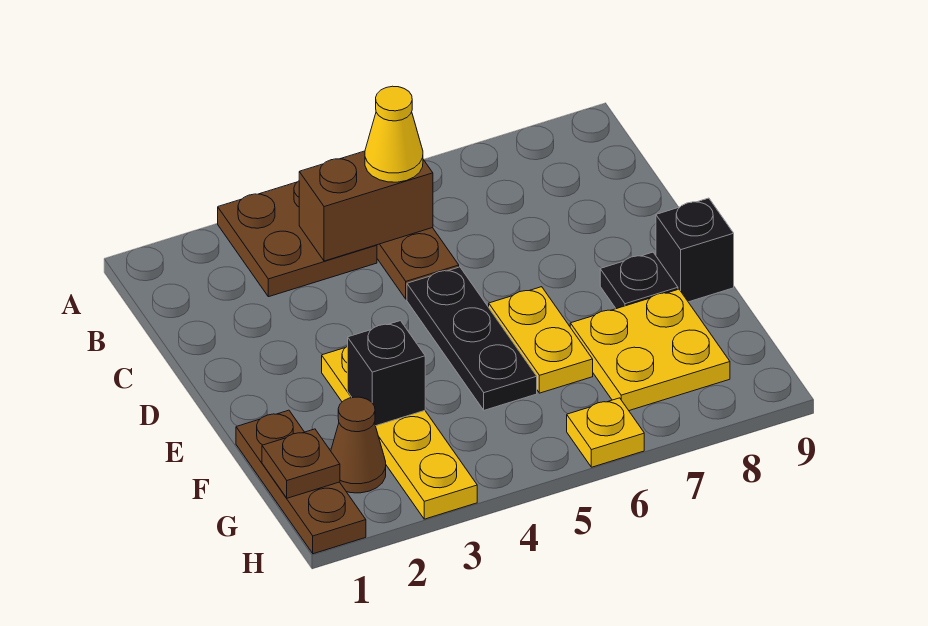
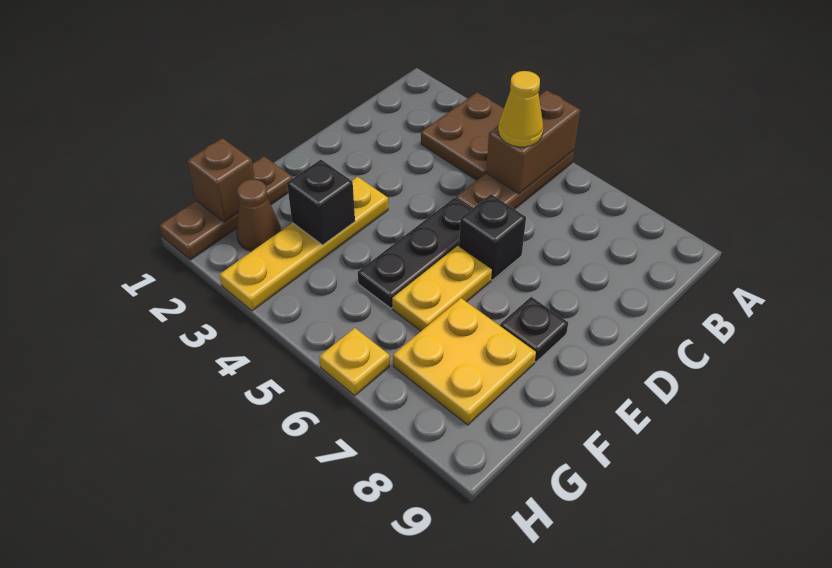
brown brick B4:B5 level 2 -> brown brick A5:B5 level 2
black brick E9 level 1 -> black brick D6 level 1
brown plate G1 level 2 -> brown brick G1 level 2

